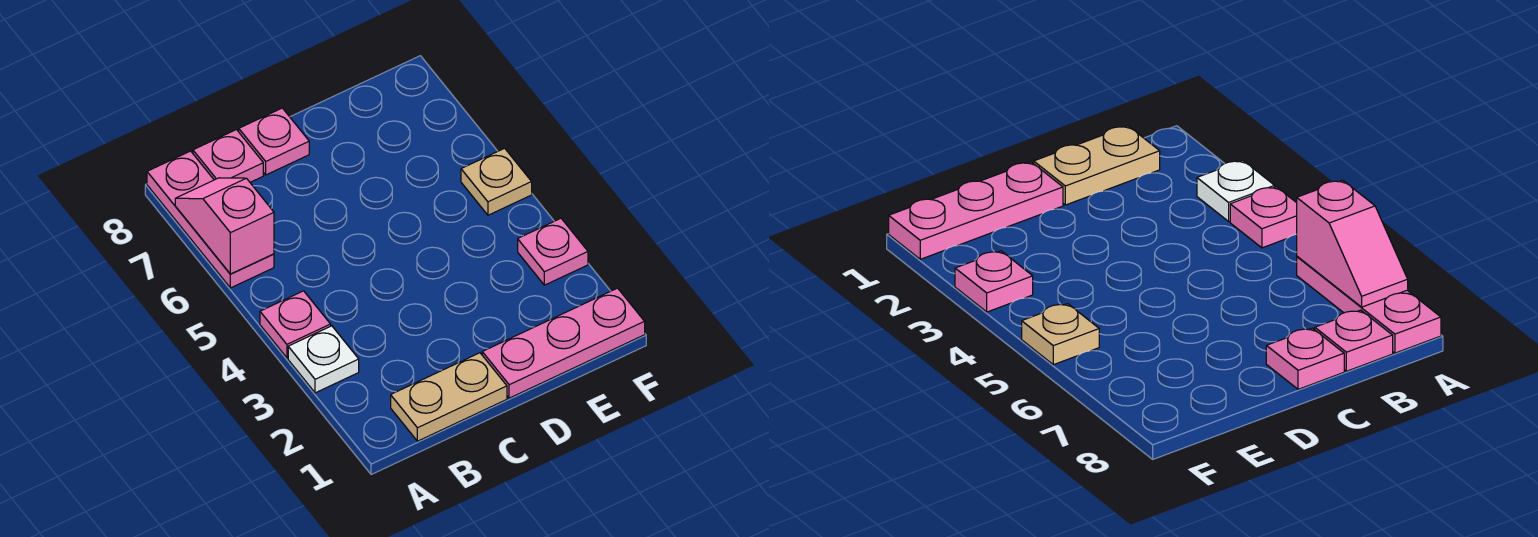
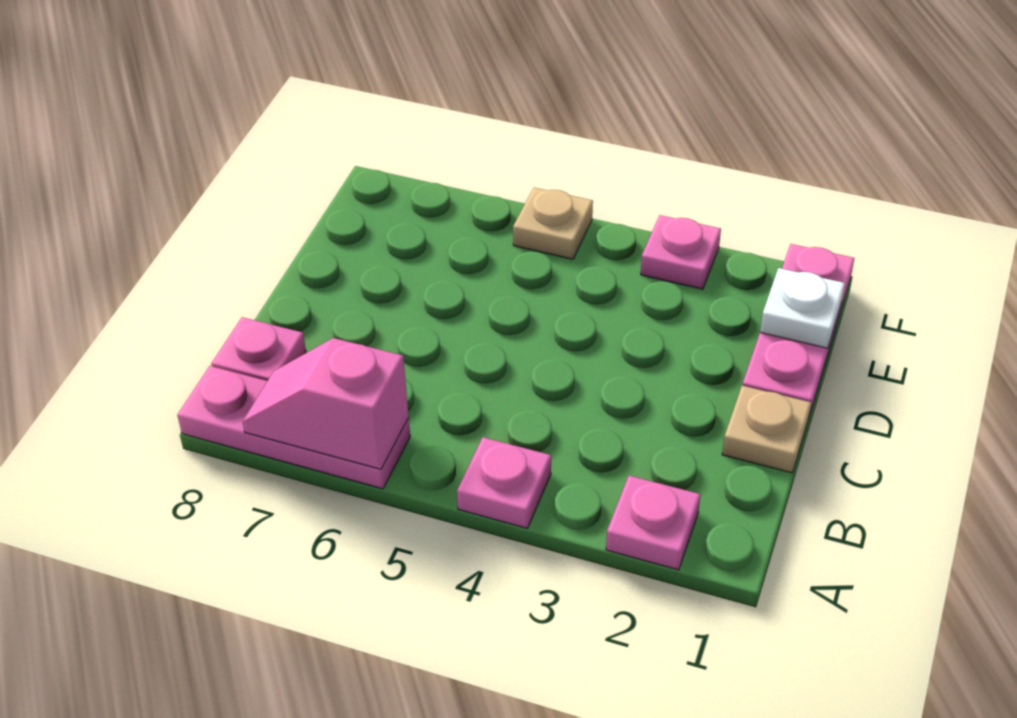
white plate A3 level 1 -> white plate E1 level 2
tan plate B1:C1 level 1 -> tan plate C1 level 1
pink plate C8 level 1 -> pink plate A2 level 1

